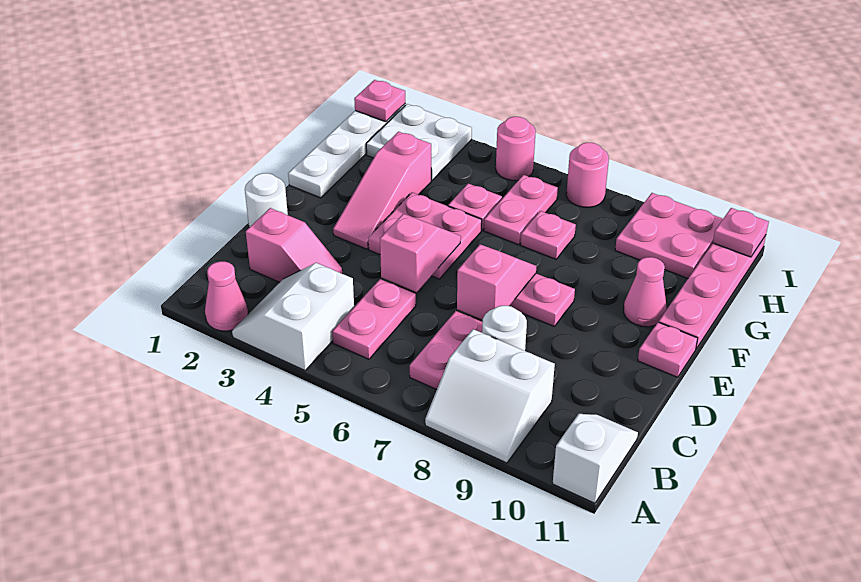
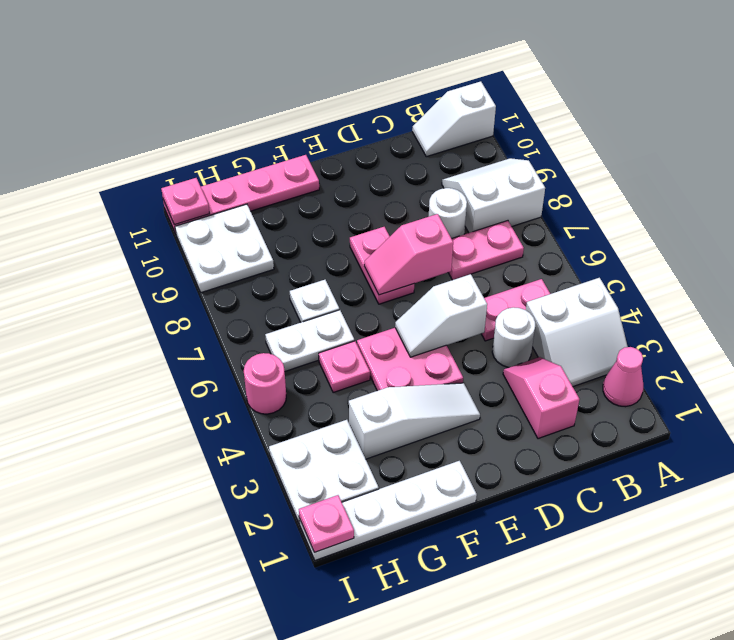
white slope A8:B9 level 1 top B -> white slope A8:B9 level 1 top 8
white round brick D1 level 1 -> white round brick C4 level 1
pink slope D5:E5 level 2 top D -> white slope D5:E5 level 2 top D
pink slope E3:G3 level 1 top G -> white slope E3:G3 level 1 top G
pink plate E11 level 1 -> none
pink cone F10 level 1 -> none
pink plate G6:H6 level 1 -> white plate G6:H6 level 1
pink plate G7 level 1 -> white plate G7 level 1
pink plate H9:I10 level 1 -> white plate H9:I10 level 1
pink round brick I7 level 1 -> none

